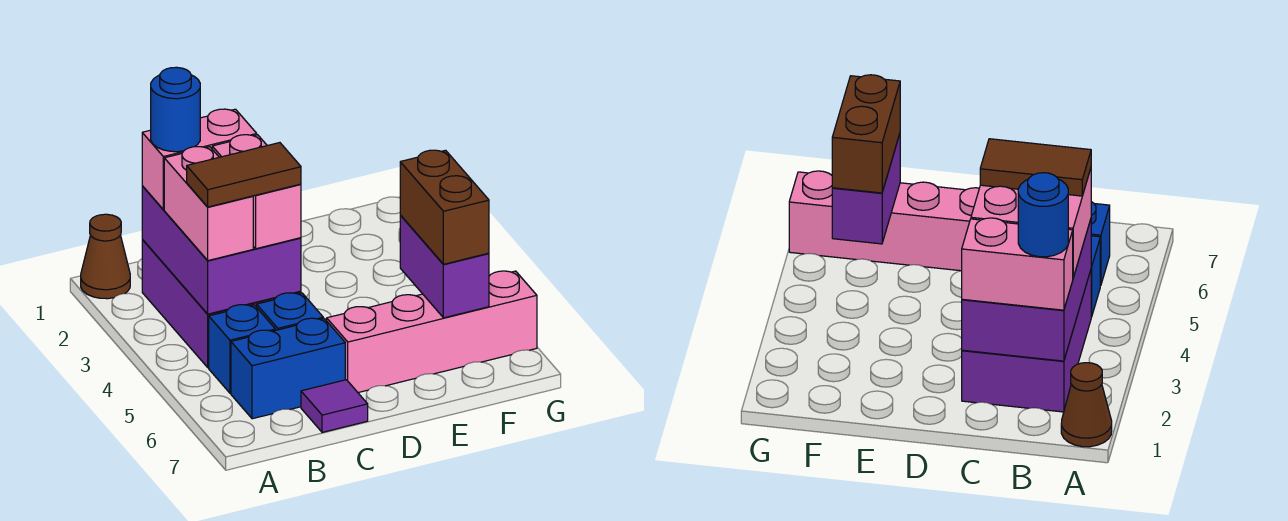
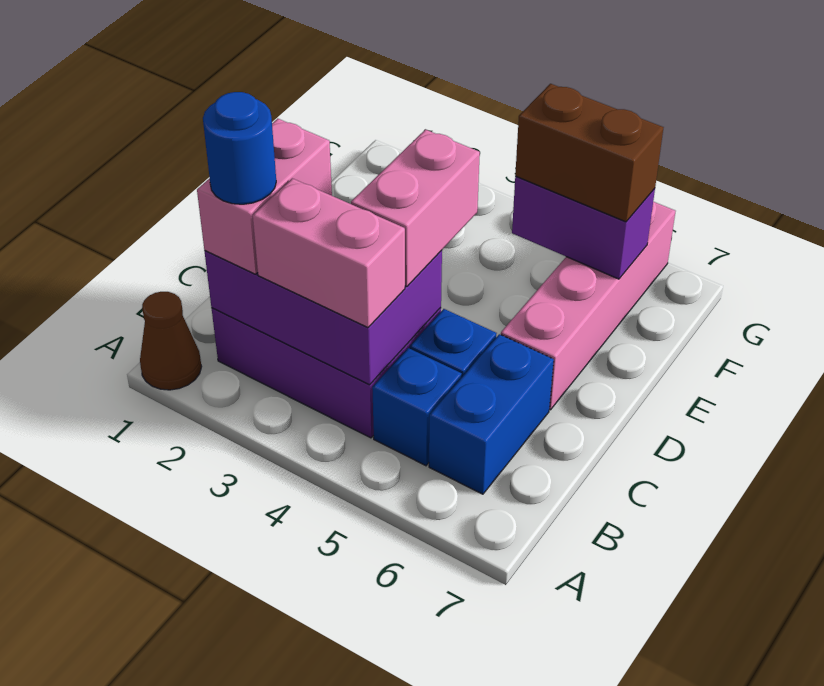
brown tile B4:C4 level 4 -> none
pink brick C3:C4 level 3 -> pink brick C4:D4 level 3
purple tile C7 level 1 -> none

